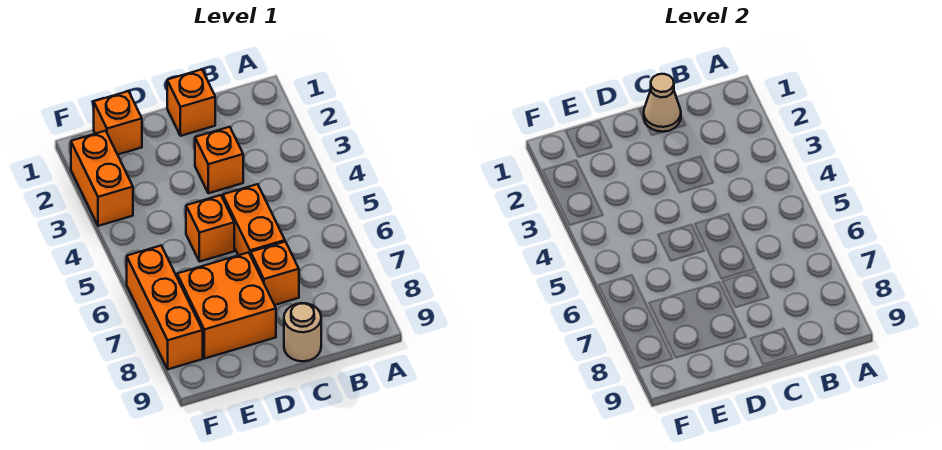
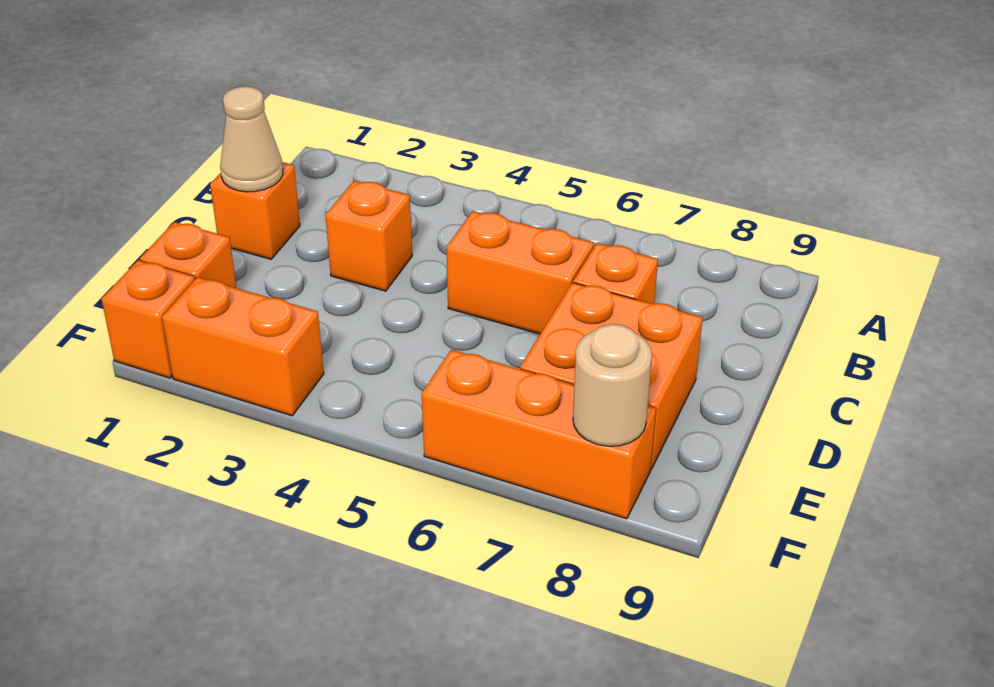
tan round brick C9 level 1 -> tan round brick F8 level 2
orange brick D5 level 1 -> orange brick F1 level 1

